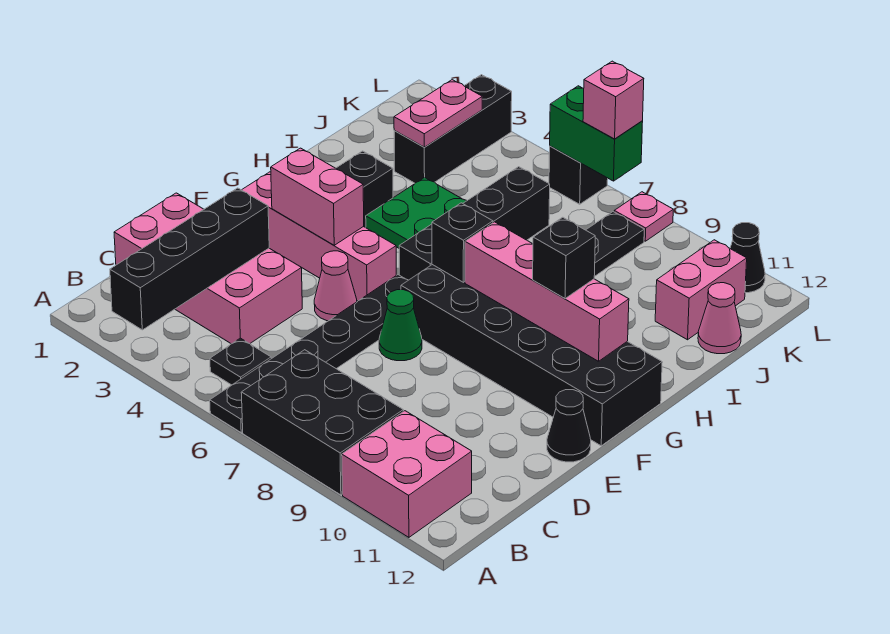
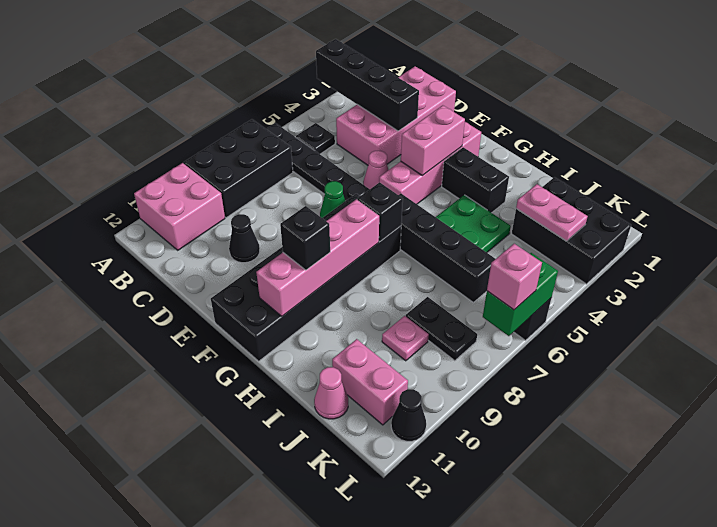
black cone E12 level 1 -> black cone D10 level 1
black brick J3:L3 level 1 -> black brick J2:L3 level 1
pink plate L8 level 1 -> pink plate J9 level 1

